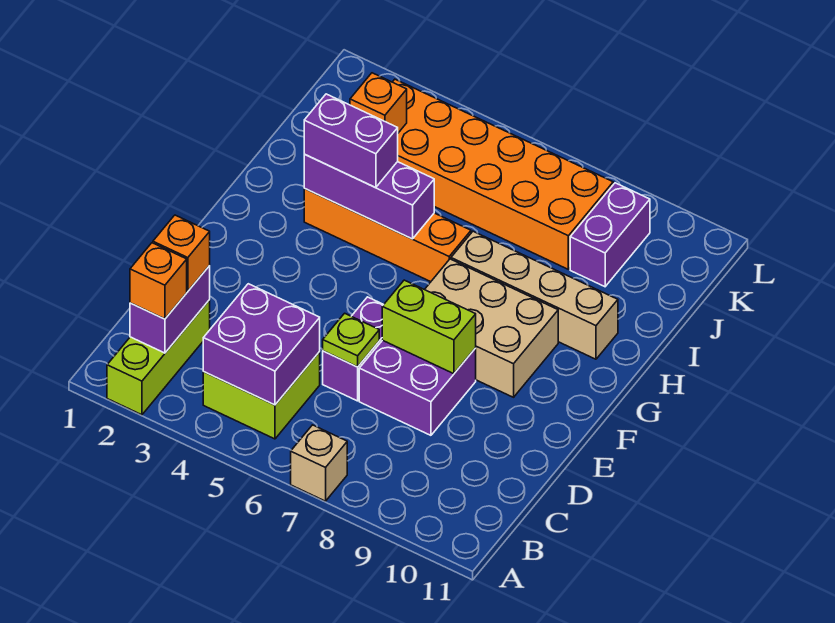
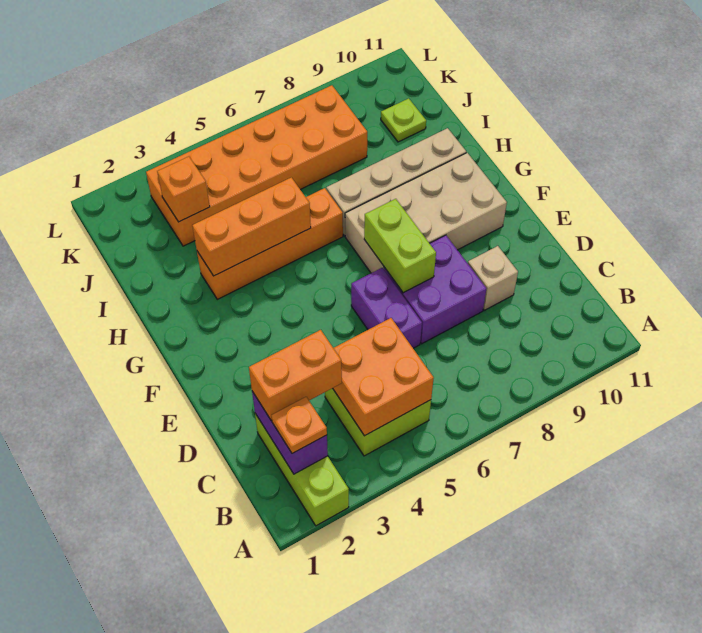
tan brick A7 level 1 -> tan brick D9 level 1
orange brick B2 level 3 -> orange plate B2 level 3
purple brick B4:C5 level 2 -> orange brick B4:C5 level 2
orange brick C2 level 3 -> orange brick C2:C3 level 3
lime plate D6 level 2 -> lime plate J10 level 1
lime brick E7:E8 level 2 -> lime brick E7:F7 level 2
tan brick F7:G9 level 1 -> tan brick F7:G10 level 1
purple brick H3:H5 level 2 -> orange brick H3:H5 level 2
purple brick H3:H4 level 3 -> none
purple brick J9:K9 level 1 -> none

